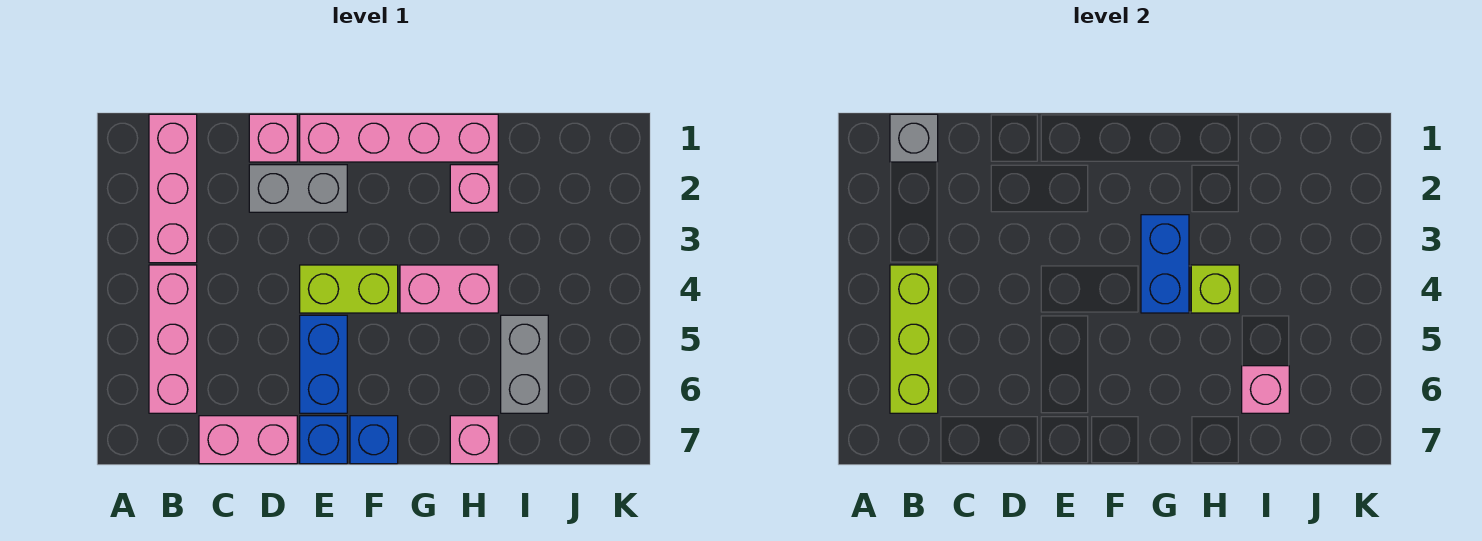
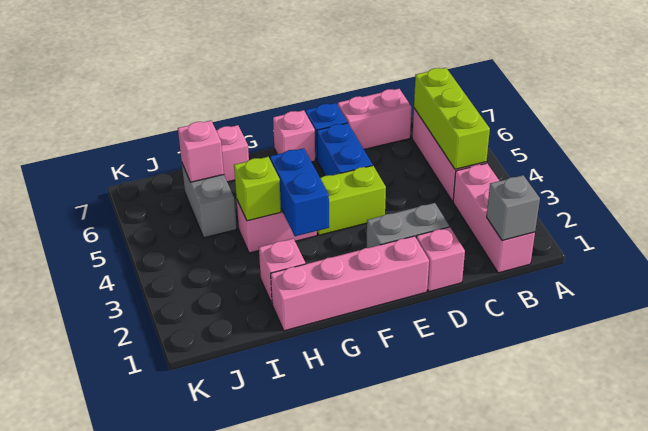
blue brick F7 level 1 -> pink brick F7 level 1

